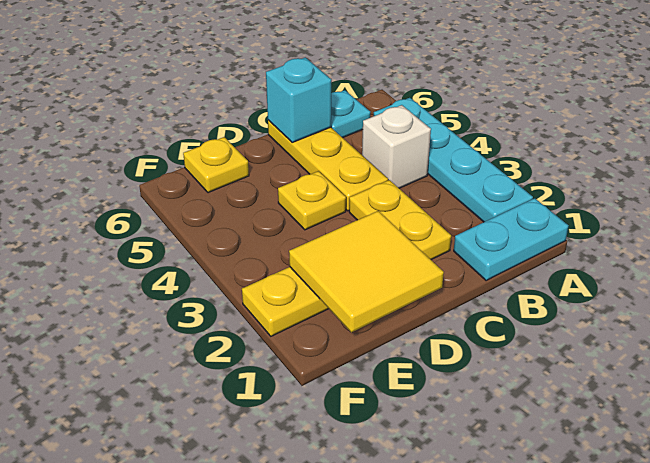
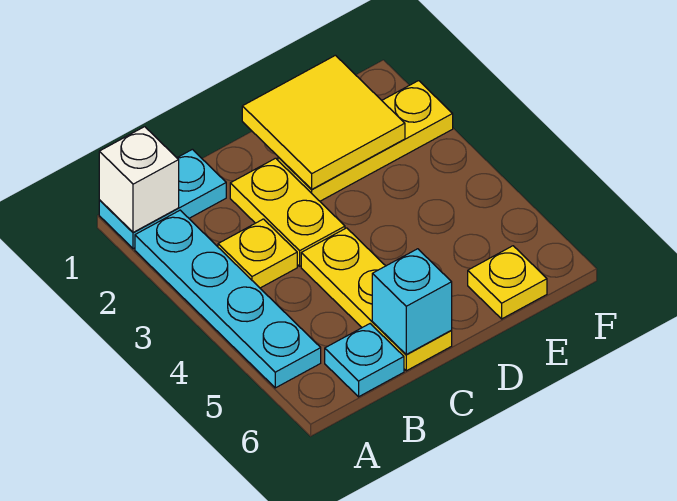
white brick B4 level 1 -> white brick A1 level 2
yellow plate D4 level 1 -> yellow plate B3 level 1

